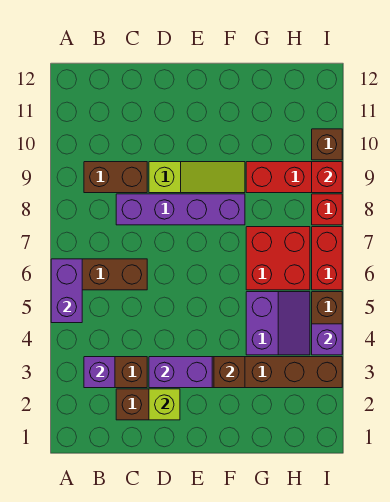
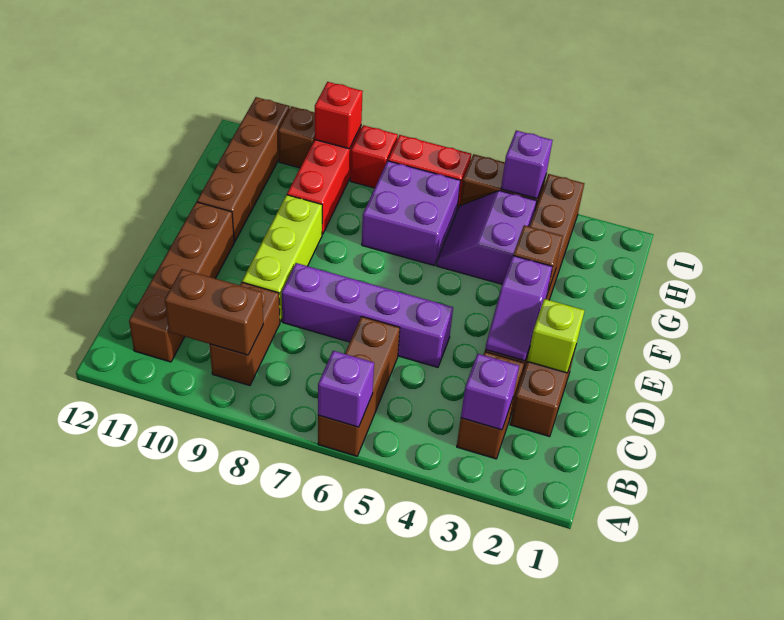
purple brick A5:A6 level 2 -> purple brick A6 level 2
none -> brown brick B9:B10 level 2
none -> brown brick B11:E11 level 1
purple brick C8:F8 level 1 -> purple brick D5:D8 level 1
purple brick D3:E3 level 2 -> purple slope D3:E3 level 2 top E
lime slope D9:F9 level 1 top D -> lime brick D9:F9 level 1
none -> brown brick F11:I11 level 1
purple slope G4:H5 level 1 top G -> purple slope G4:H5 level 1 top 4
red brick G6:H7 level 1 -> purple brick G6:H7 level 1

